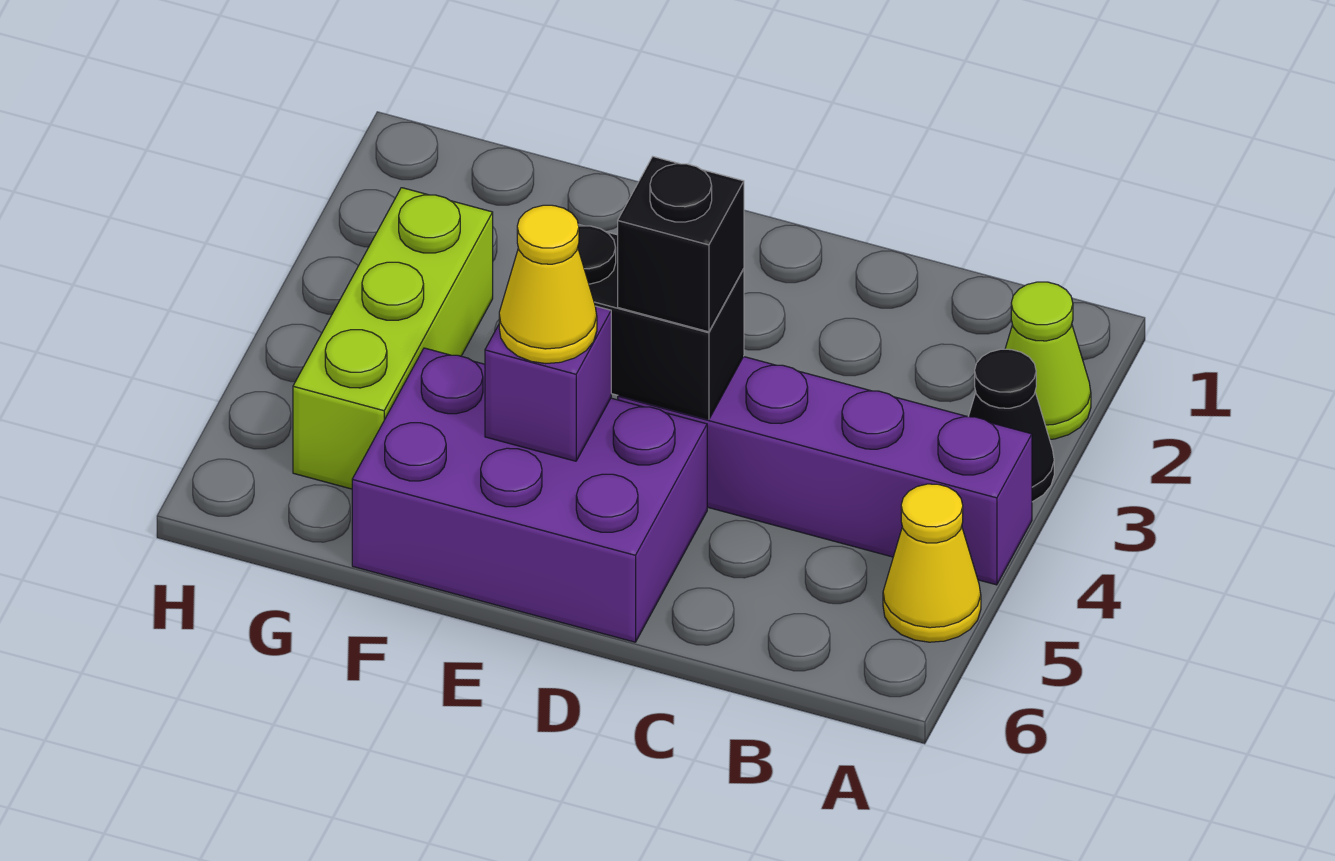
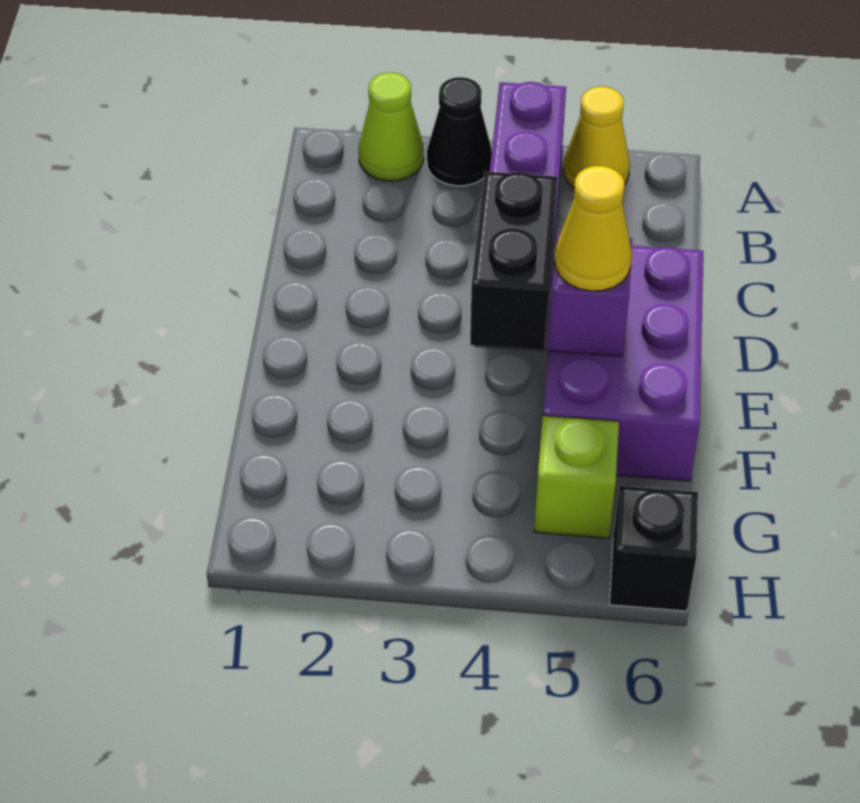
black brick D4 level 3 -> black brick H6 level 1
lime brick G3:G5 level 1 -> lime brick G5 level 1

